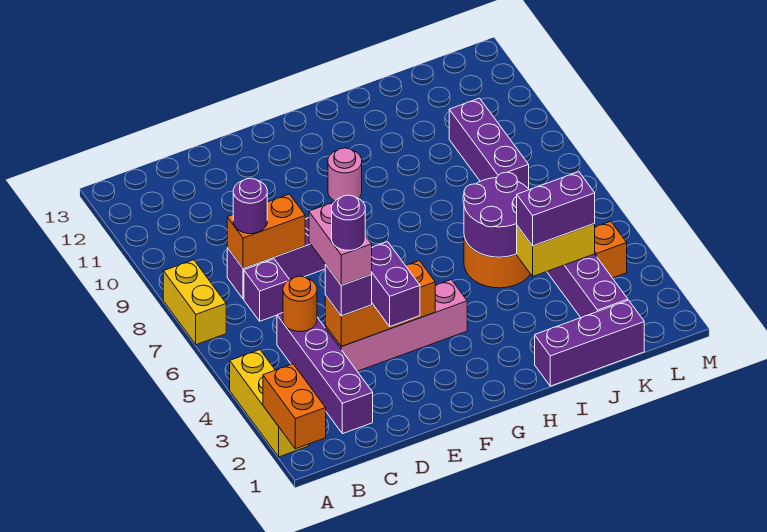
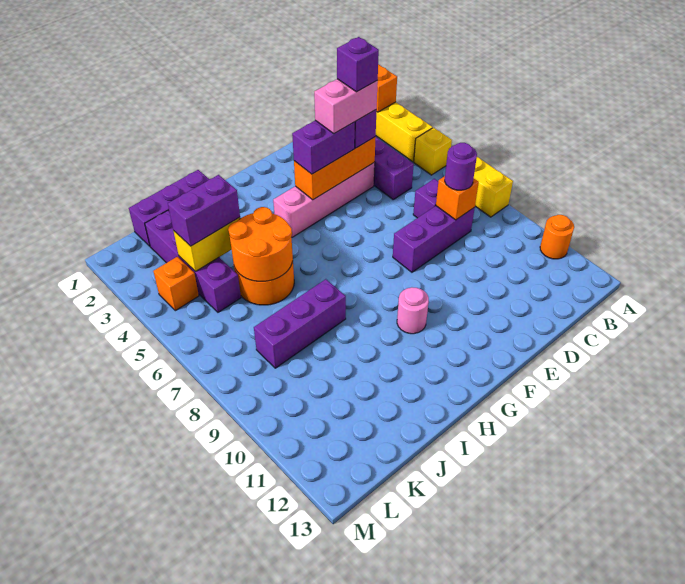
none -> yellow brick A5 level 1
orange round brick C5 level 2 -> orange round brick A11 level 1
orange brick C8:D8 level 2 -> orange brick C8 level 2
pink brick D4:D5 level 4 -> pink brick D4:E4 level 4
purple round brick D4 level 5 -> purple brick D4 level 5
purple brick E3:E4 level 3 -> purple brick E4:F4 level 3
purple round brick I5:J6 level 2 -> orange round brick I5:J6 level 2
purple brick K8:K10 level 1 -> purple brick I8:K8 level 1

